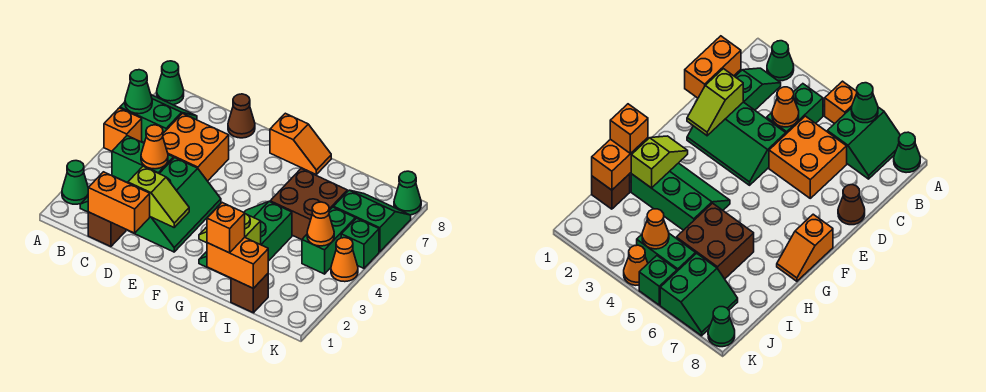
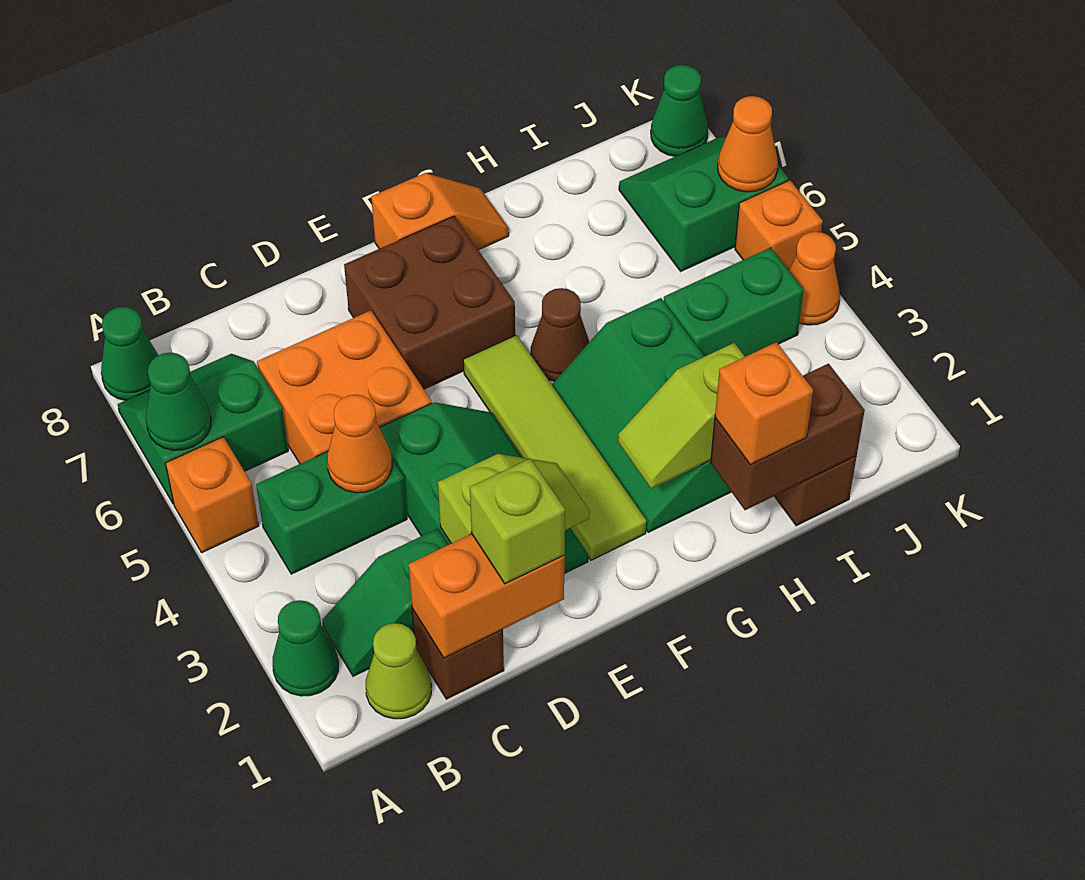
none -> lime cone B1 level 1
none -> lime brick D1 level 3
brown cone D8 level 1 -> brown cone G5 level 1
none -> lime tile F2:F5 level 1
orange brick H1:I1 level 2 -> brown brick H1:I1 level 2
brown brick H5:I6 level 1 -> brown brick E6:F7 level 1
green brick J4:J5 level 1 -> green brick I4:J4 level 1
orange cone J4 level 2 -> orange cone K6 level 2
green brick K5 level 1 -> orange brick K5 level 1

